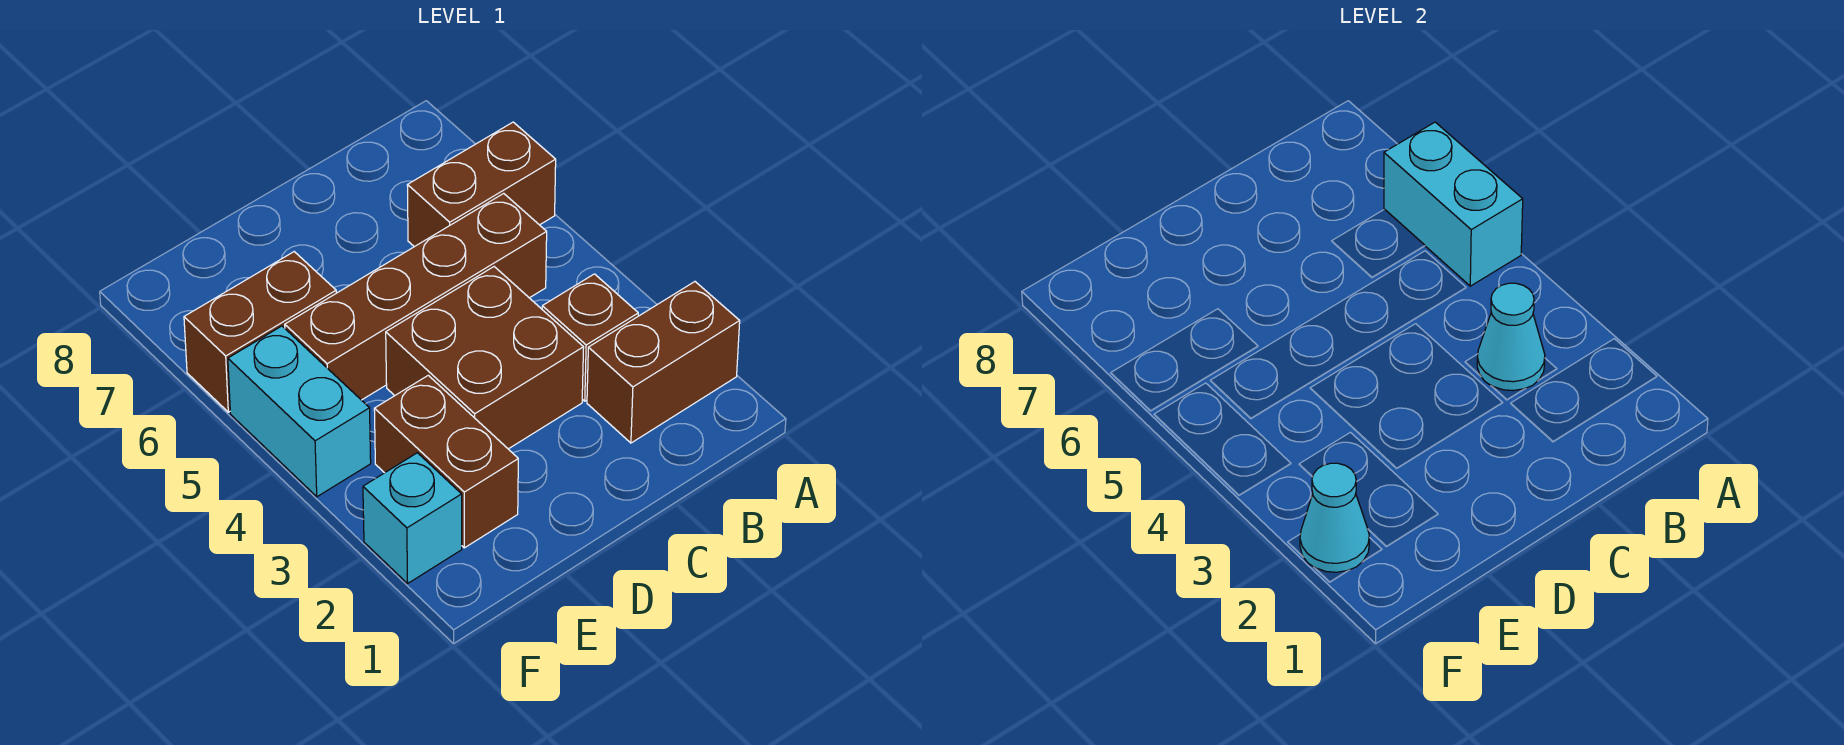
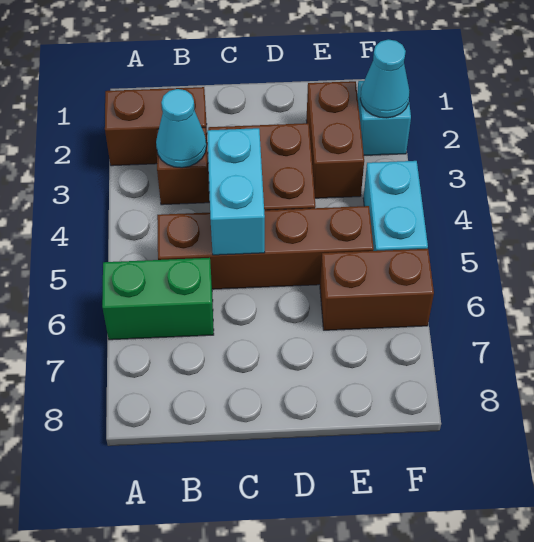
cyan brick A5:A6 level 2 -> cyan brick C4:C5 level 2
brown brick A6:B6 level 1 -> green brick A6:B6 level 1

